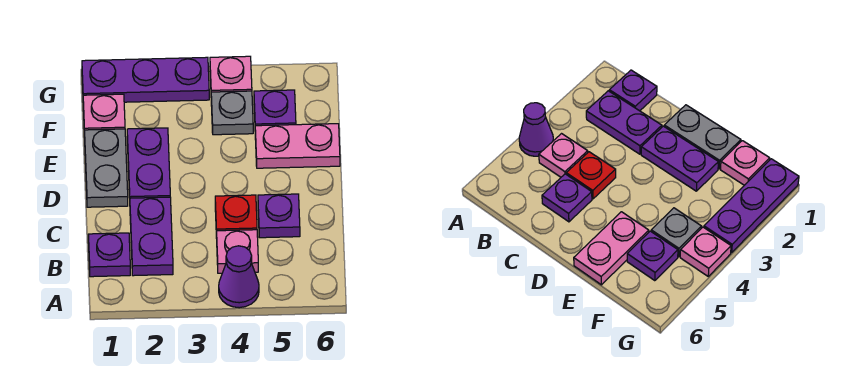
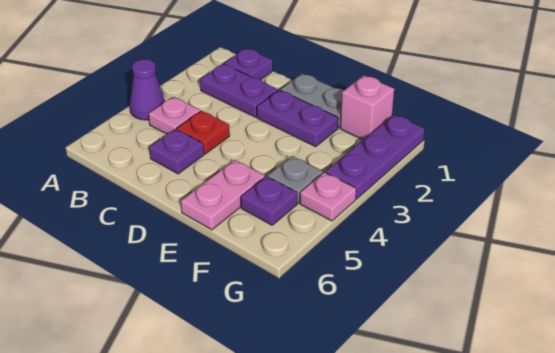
pink plate F1 level 1 -> pink brick F1 level 1

